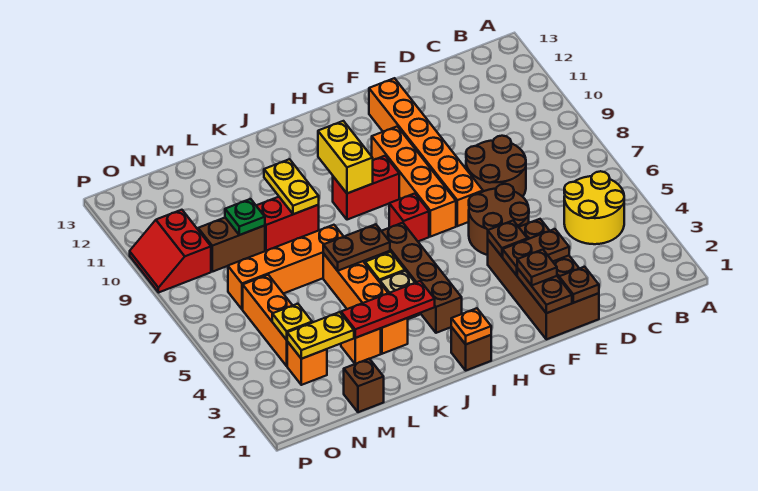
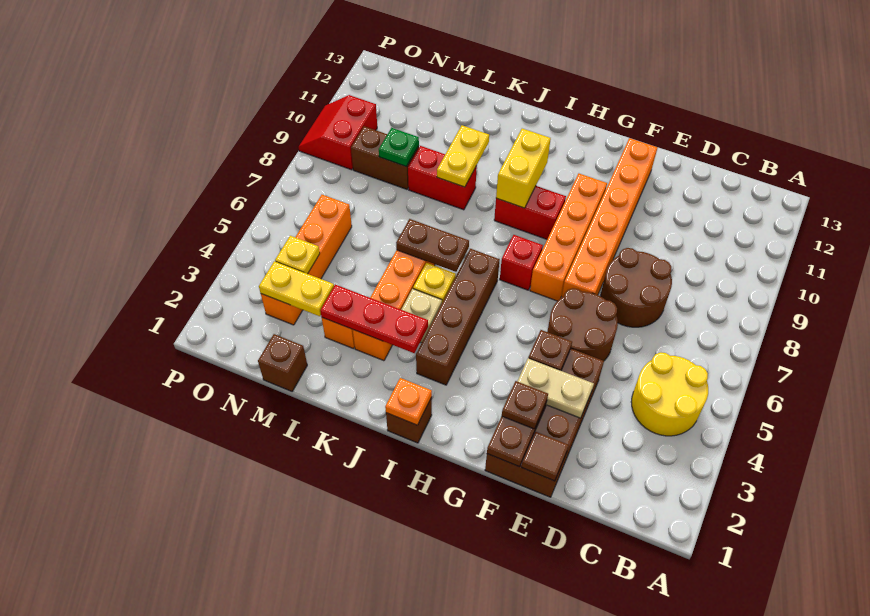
brown plate E1 level 2 -> brown tile E1 level 2
brown plate E3:F3 level 2 -> tan plate E3:F3 level 2
orange brick K7:N7 level 1 -> none

